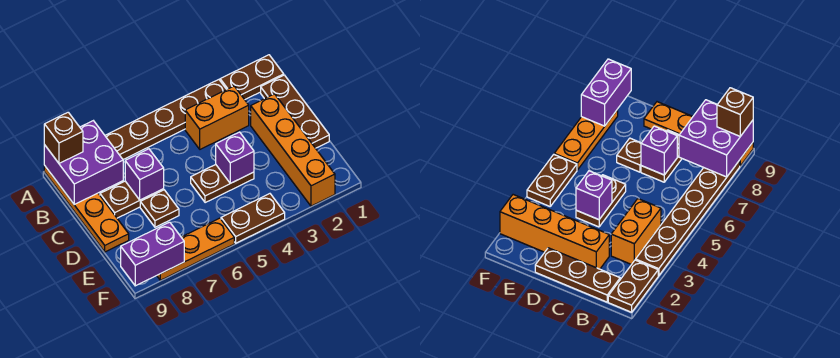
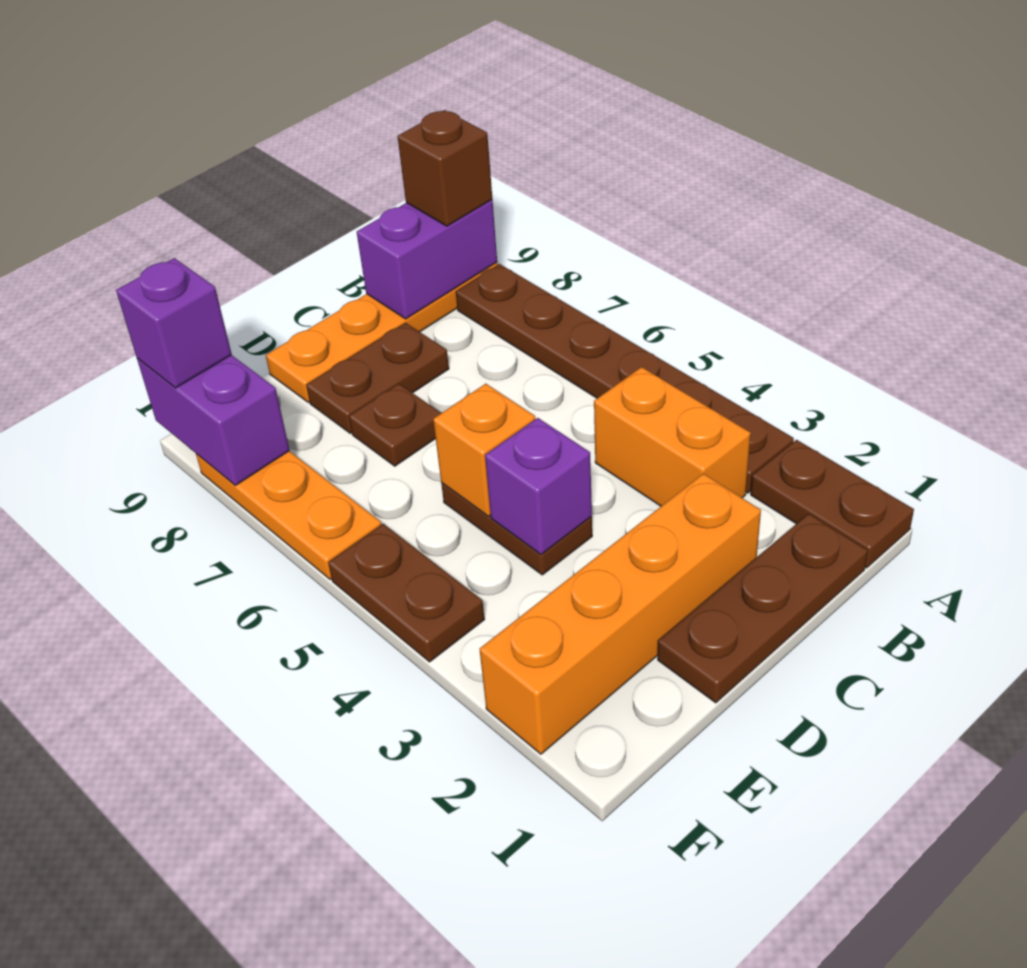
purple brick A8:B9 level 2 -> purple brick A9:B9 level 2
brown plate C7:C8 level 1 -> brown plate C8:D8 level 1
purple brick C7 level 2 -> purple brick F9 level 3
none -> orange brick D5 level 2

